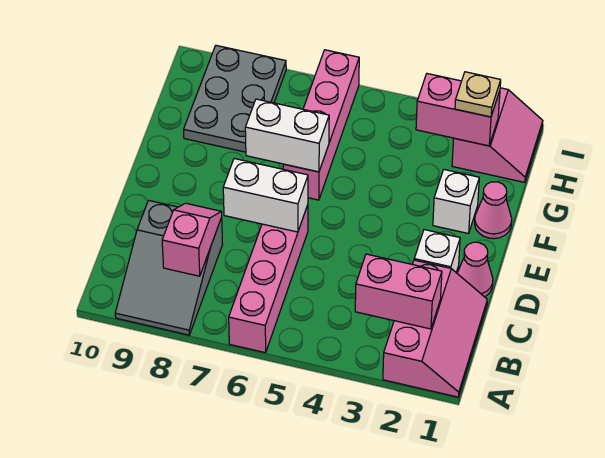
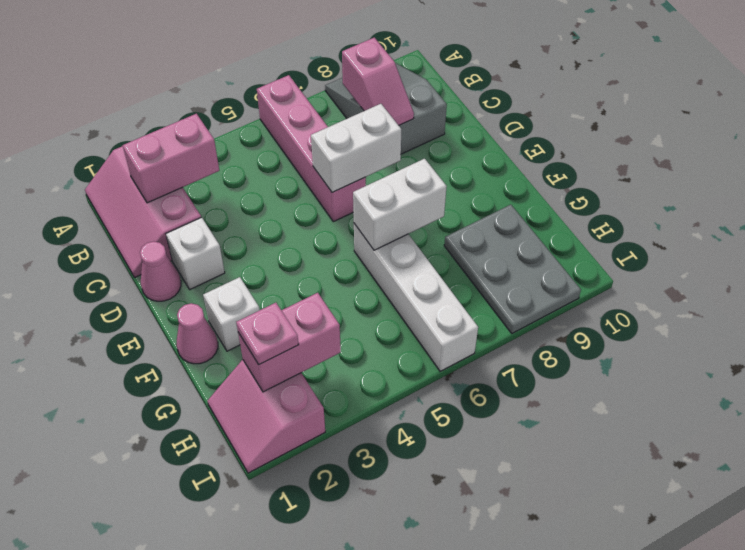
pink brick F6:I6 level 1 -> white brick F6:I6 level 1
tan plate H2 level 3 -> pink plate H2 level 3

